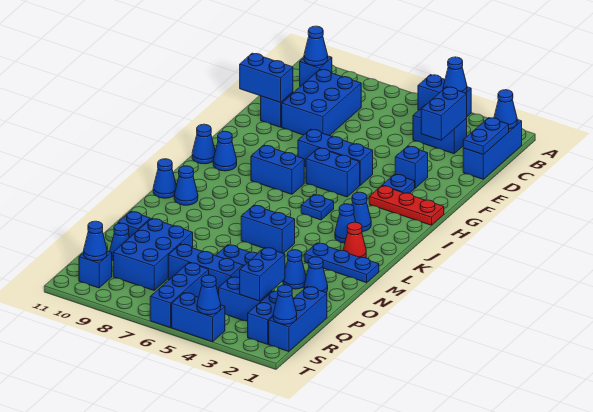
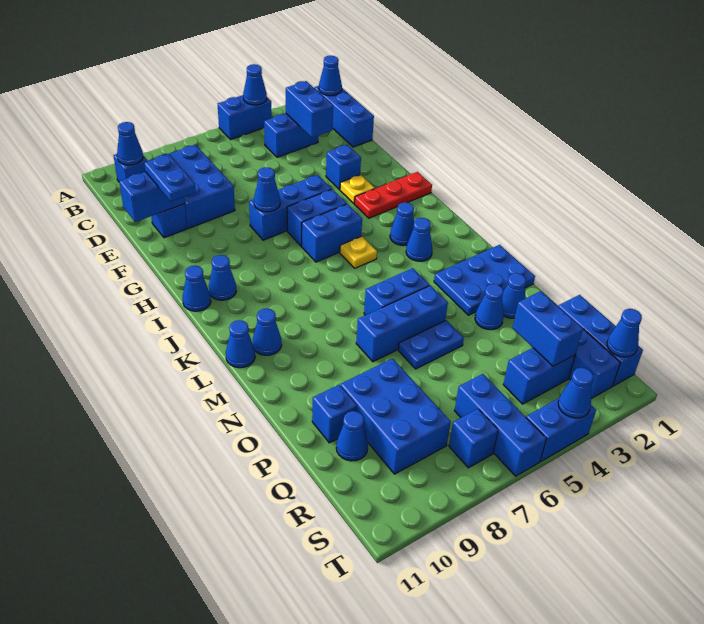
blue plate C1:D1 level 2 -> blue plate E10:F10 level 3
blue plate G3 level 1 -> yellow plate G3 level 1
blue brick I7:I8 level 1 -> blue brick I5:I6 level 1
blue plate J5 level 1 -> yellow plate J5 level 1
red cone L2 level 1 -> none
blue plate M1:M3 level 1 -> blue plate M1:N3 level 1
blue brick Q5:Q7 level 1 -> blue brick N5:N7 level 1
blue brick S10 level 1 -> blue brick S7 level 1
blue cone S10 level 2 -> blue cone G7 level 2

